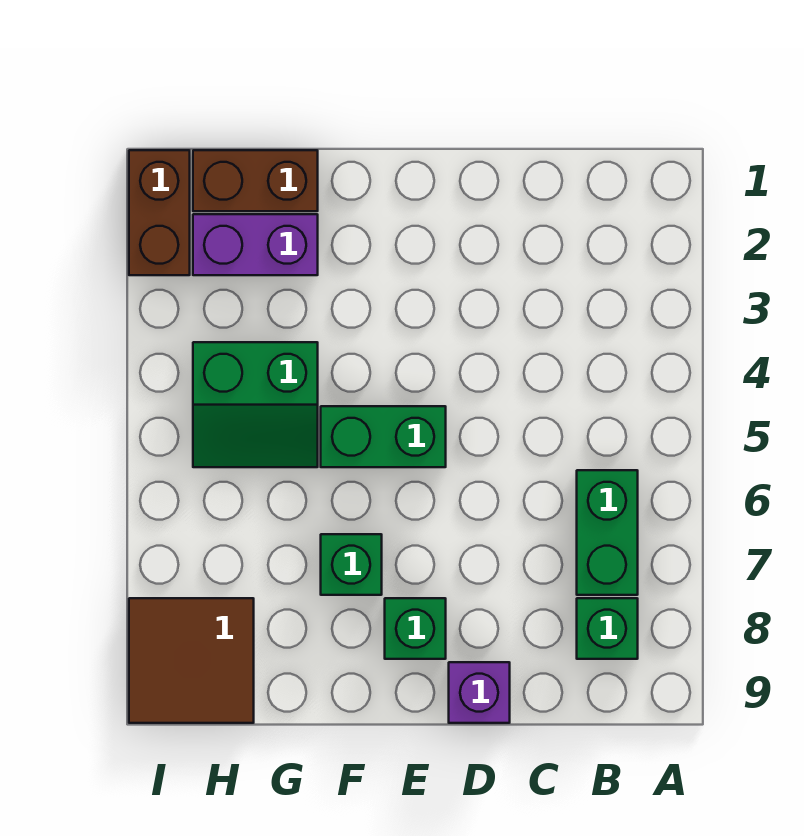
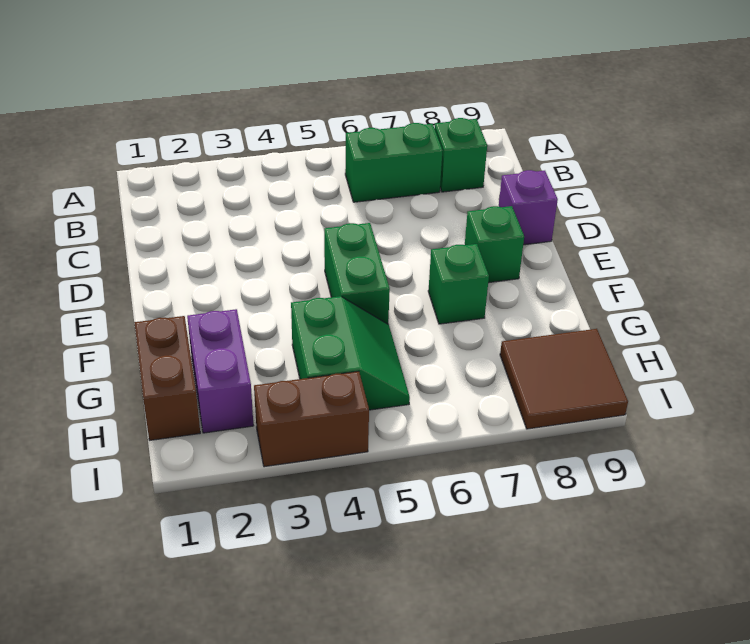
brown brick I1:I2 level 1 -> brown brick I3:I4 level 1

